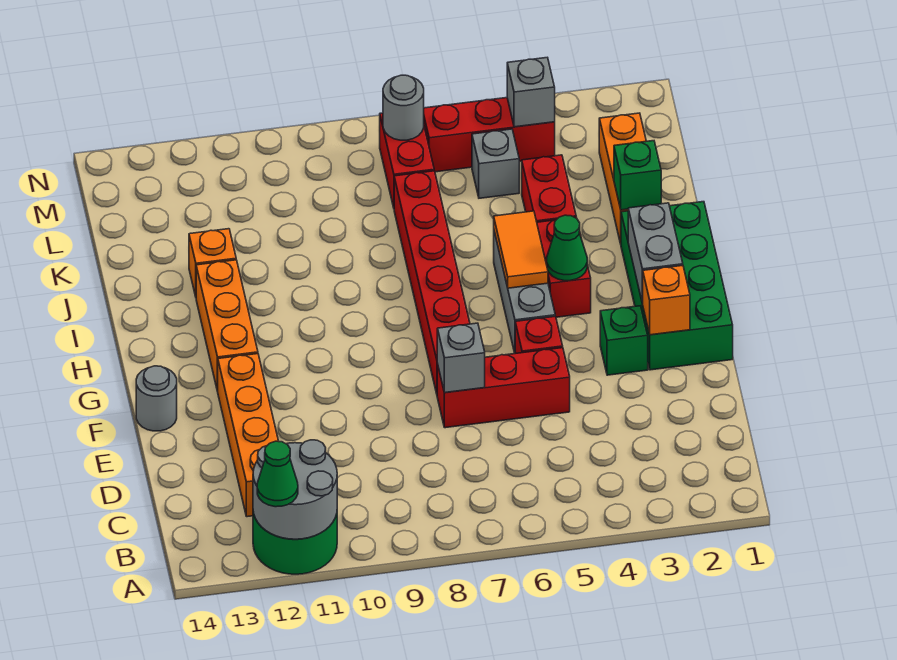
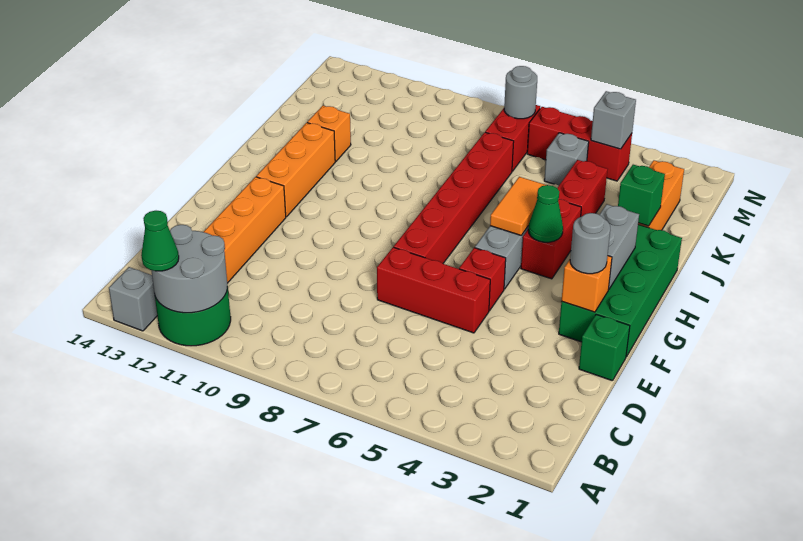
grey brick E7 level 2 -> grey brick A13 level 1
green brick F3 level 1 -> green brick E1 level 1
grey round brick F14 level 1 -> grey round brick F2 level 3

